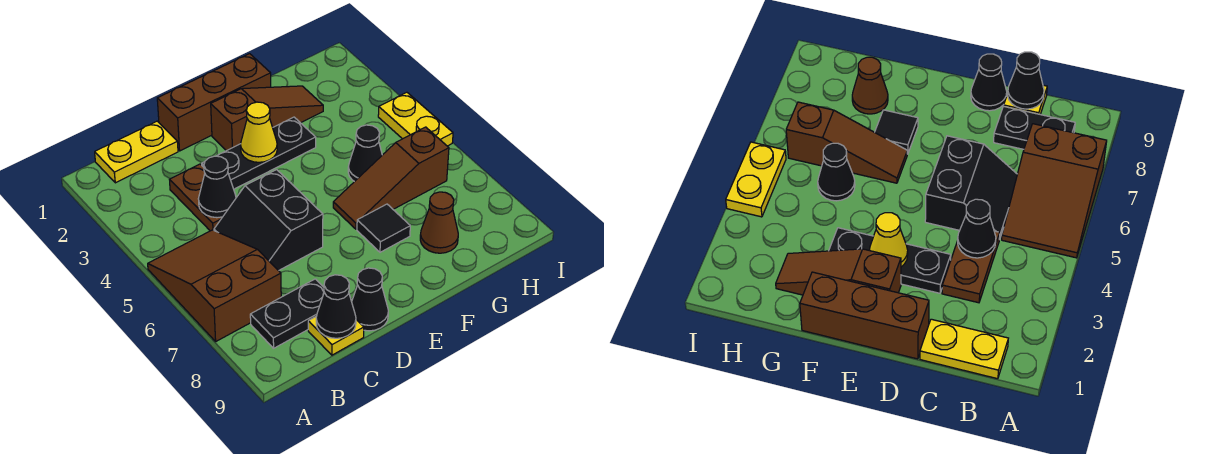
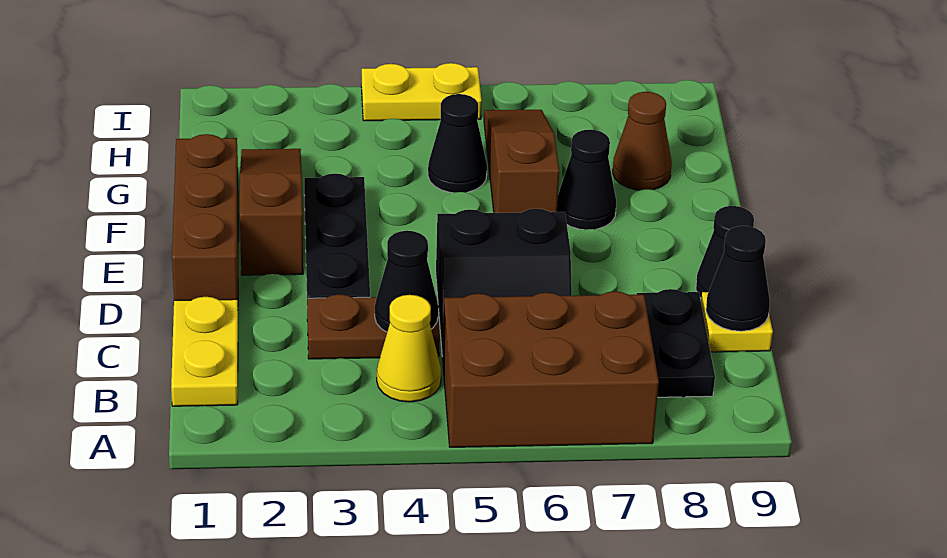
brown slope A5:B7 level 1 top 7 -> brown brick A5:B7 level 1
yellow cone E3 level 2 -> yellow cone B4 level 1
brown slope F6:H6 level 1 top H -> brown slope F6:H6 level 1 top F
black tile F7 level 1 -> black cone F7 level 1

